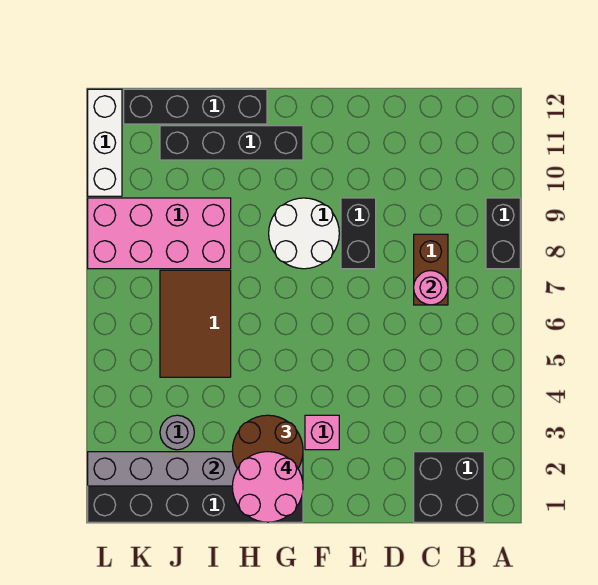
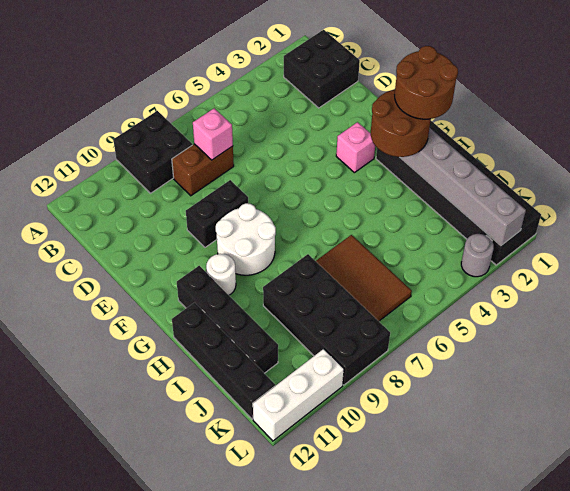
black brick A8:A9 level 1 -> black brick A8:B9 level 1
pink round brick C7 level 2 -> pink brick C7 level 2
pink round brick G1:H2 level 4 -> brown round brick G1:H2 level 4
none -> white round brick G10 level 1
brown tile I5:J7 level 1 -> brown tile I6:K7 level 1
pink brick I8:L9 level 1 -> black brick I8:L9 level 1
grey round brick J3 level 1 -> grey round brick L3 level 1

